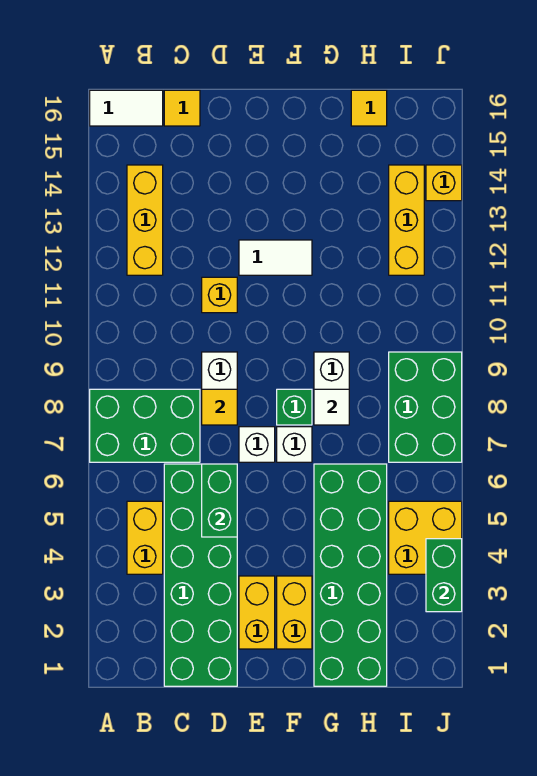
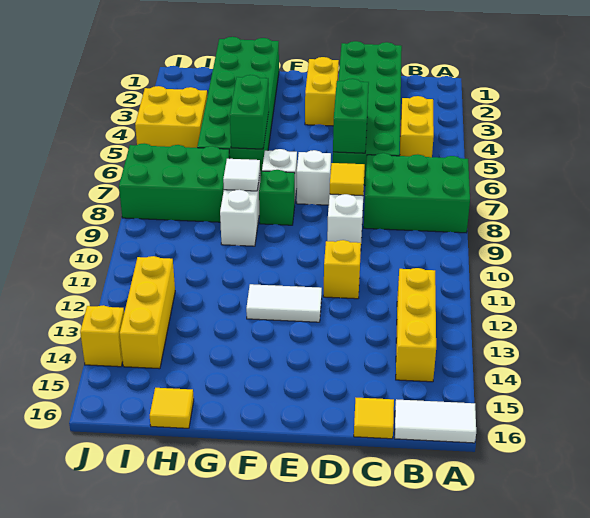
yellow brick F2:F3 level 1 -> none
green brick I7:J9 level 1 -> green brick H7:J8 level 1
green brick J3:J4 level 2 -> green brick G5:G6 level 2

